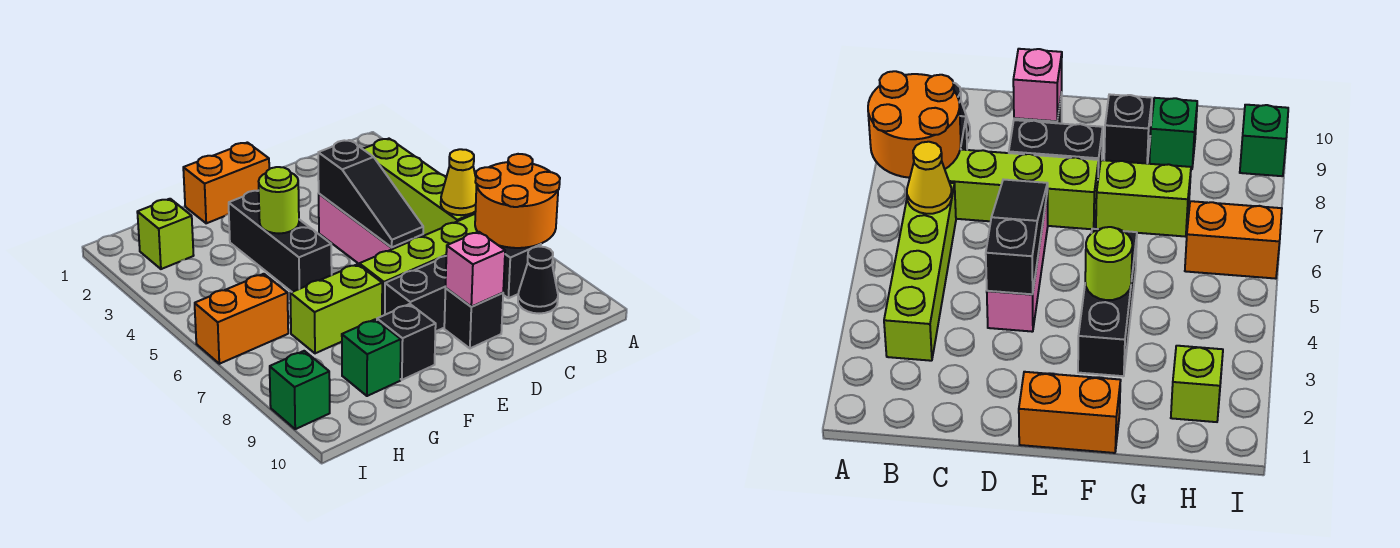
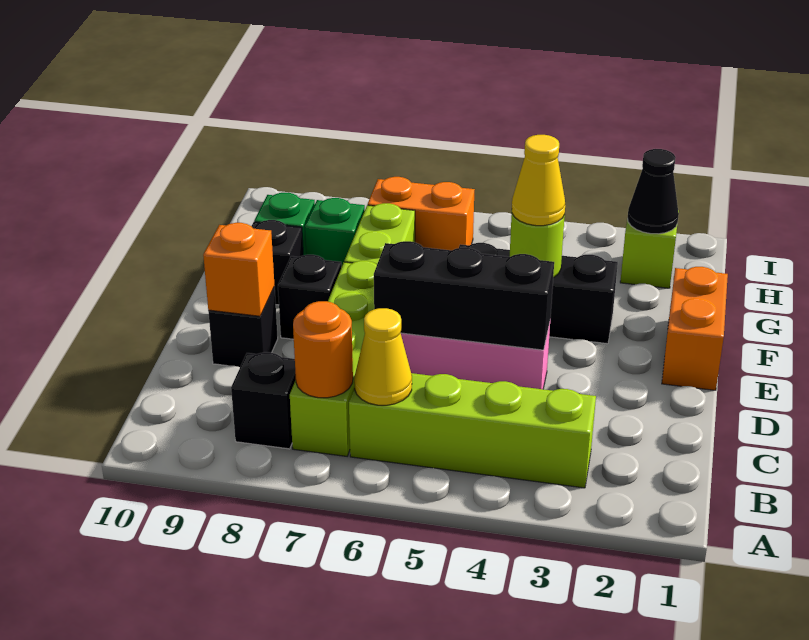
orange round brick A7:B8 level 2 -> orange round brick B7 level 2
black cone B9 level 1 -> black cone H2 level 2
black slope D4:D6 level 2 top 4 -> black brick D4:D6 level 2
black brick D8:E8 level 1 -> black brick E8 level 1
pink brick D9 level 2 -> orange brick D9 level 2
none -> yellow cone F4 level 3
orange brick H6:I6 level 1 -> orange brick H6:H7 level 1
green brick I9 level 1 -> green brick G8 level 1

